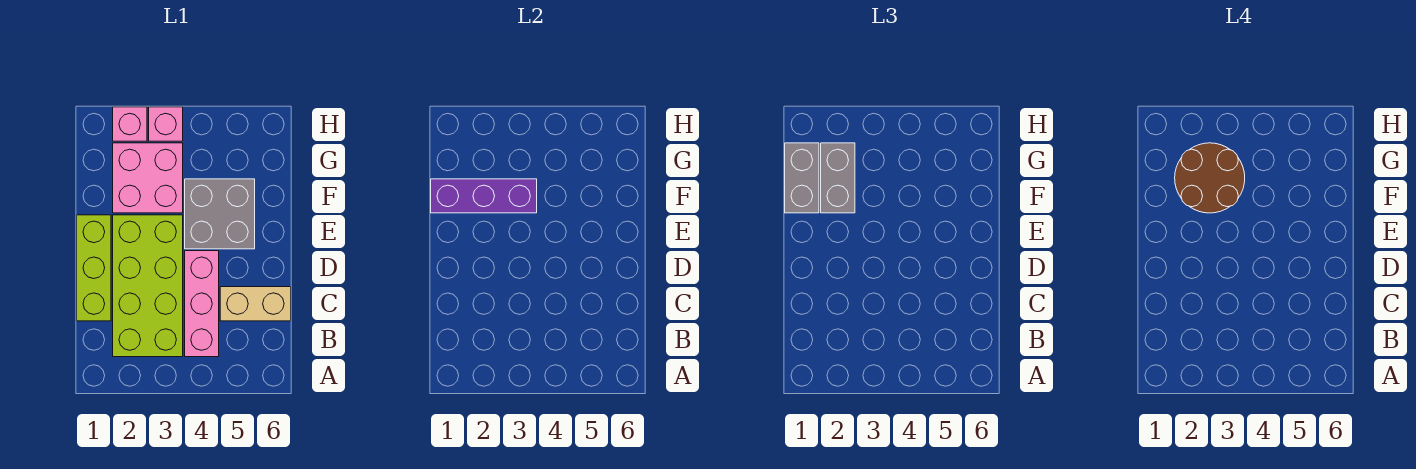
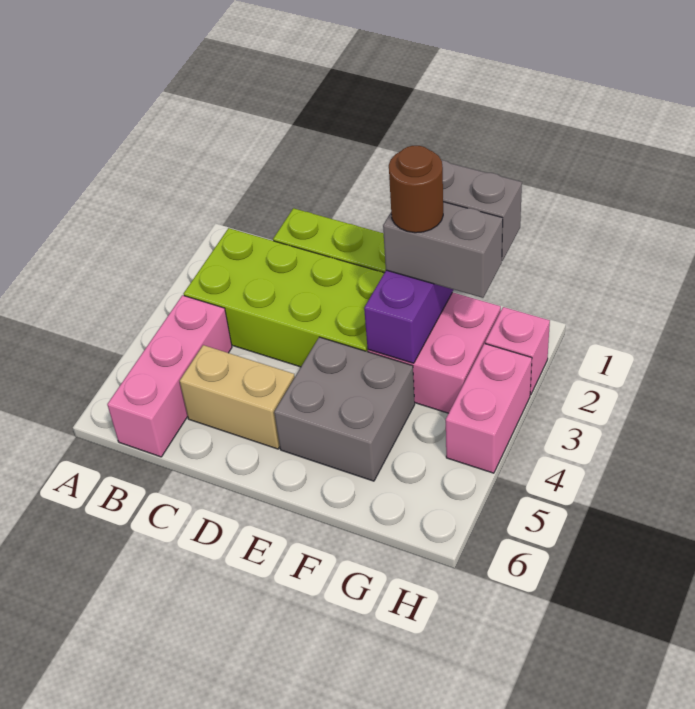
pink brick B4:D4 level 1 -> pink brick B4:B6 level 1
tan brick C5:C6 level 1 -> tan brick C5:D5 level 1
brown round brick F2:G3 level 4 -> brown round brick F2 level 4
pink brick H3 level 1 -> pink brick H3:H4 level 1

